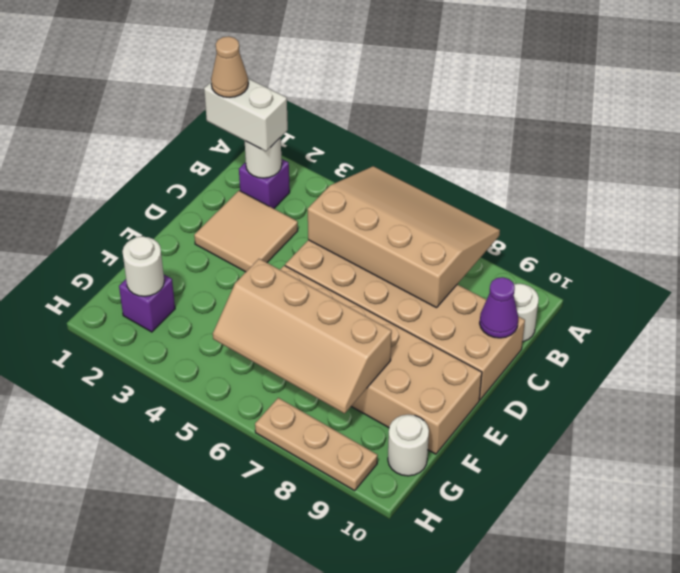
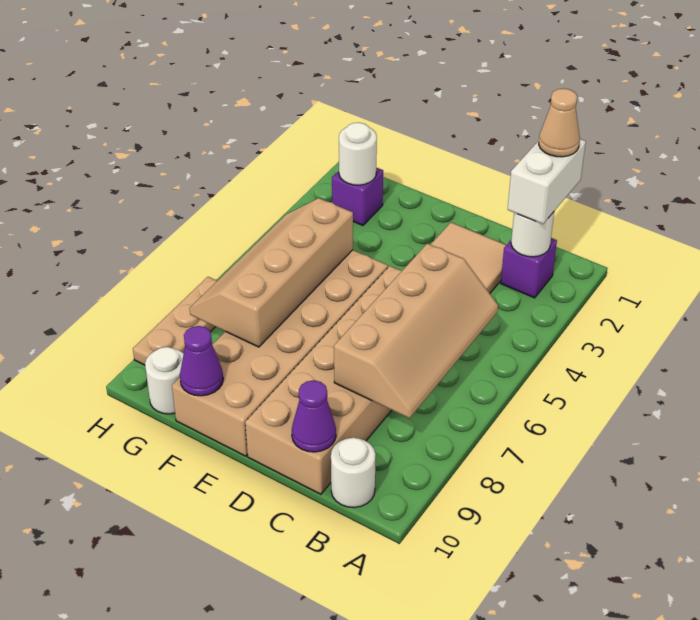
tan slope A5:C8 level 2 top C -> tan slope B5:C8 level 2 top C
none -> purple cone F10 level 2

